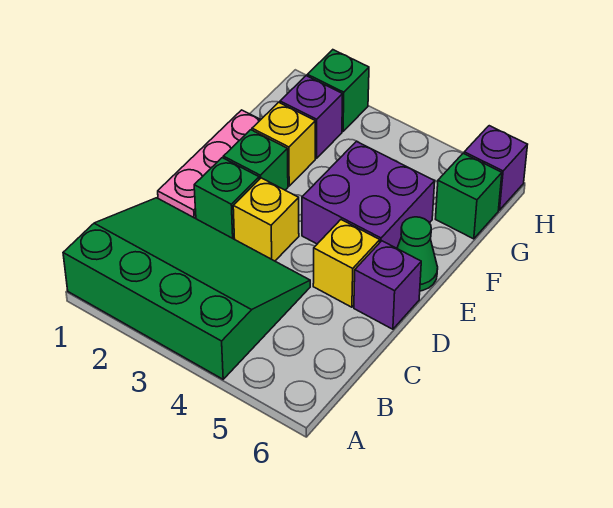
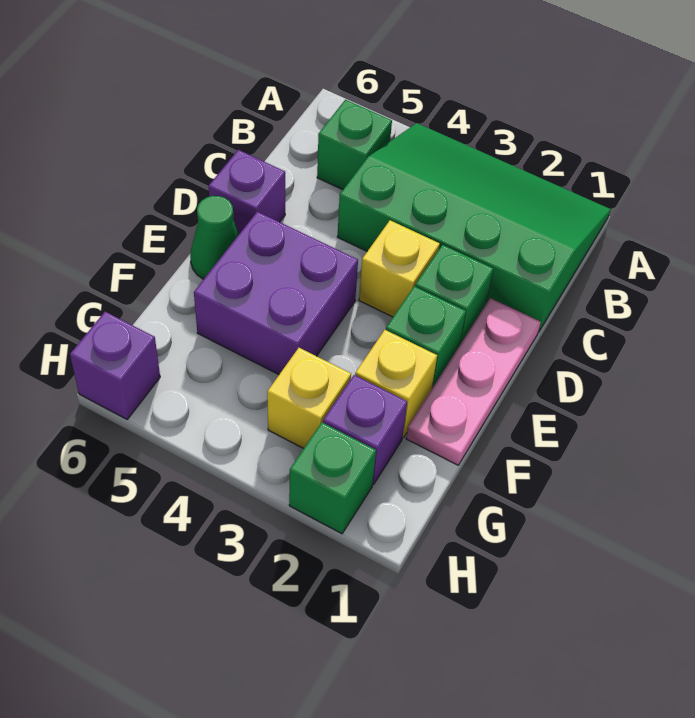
green slope A1:C4 level 1 top A -> green slope A1:C4 level 1 top C
yellow brick D5 level 1 -> yellow brick G3 level 1
green brick G6 level 1 -> green brick B5 level 1

